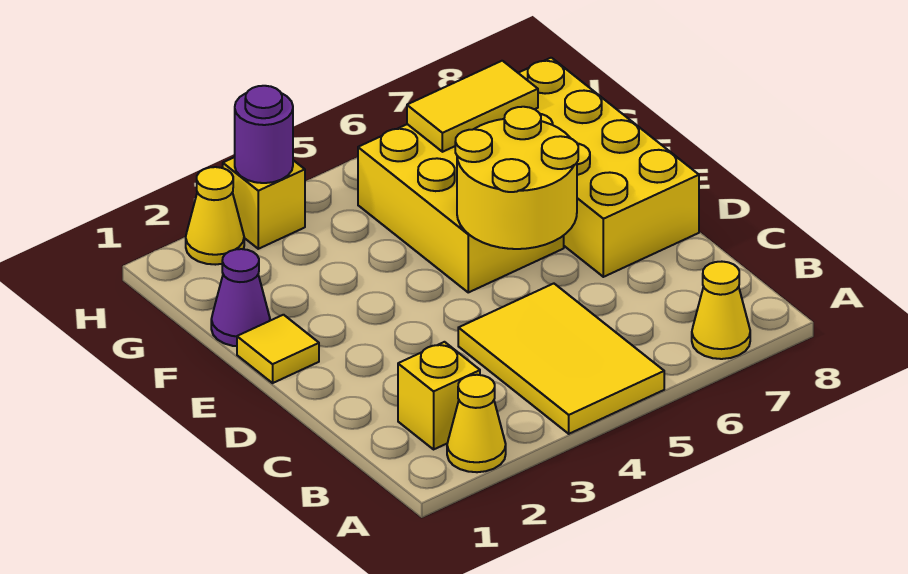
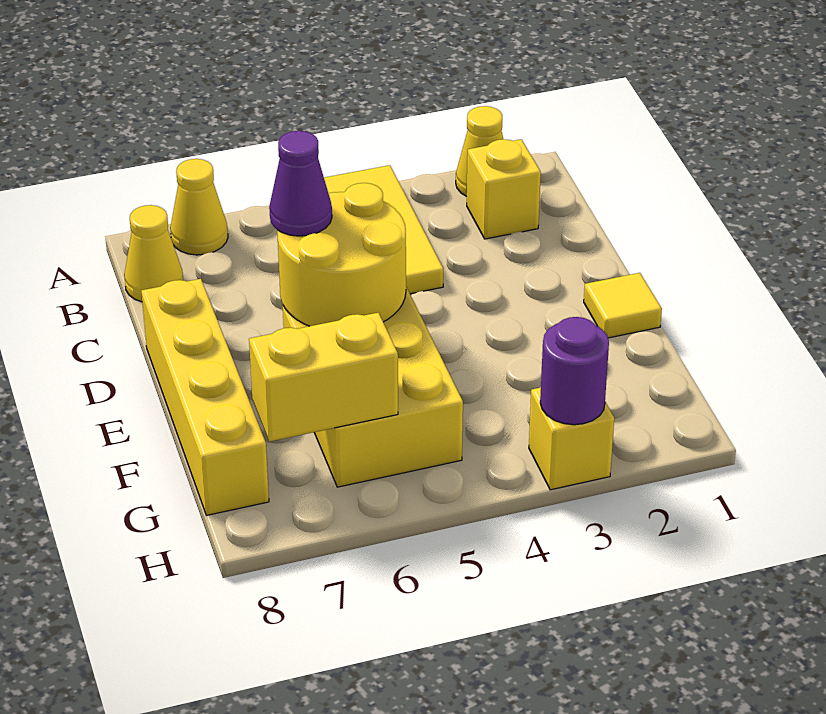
yellow brick D7:G8 level 1 -> yellow brick D8:G8 level 1
purple cone F1 level 1 -> purple cone D6 level 3
yellow tile G6:G7 level 2 -> yellow brick G6:G7 level 2
yellow cone H2 level 1 -> yellow cone B8 level 1

